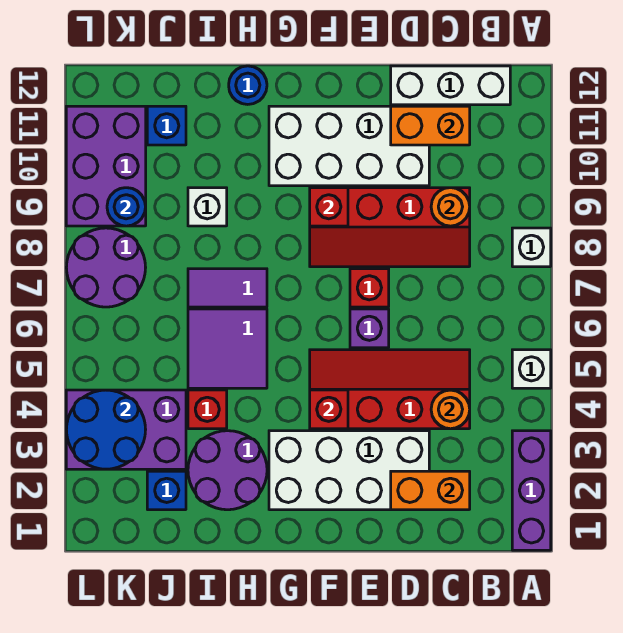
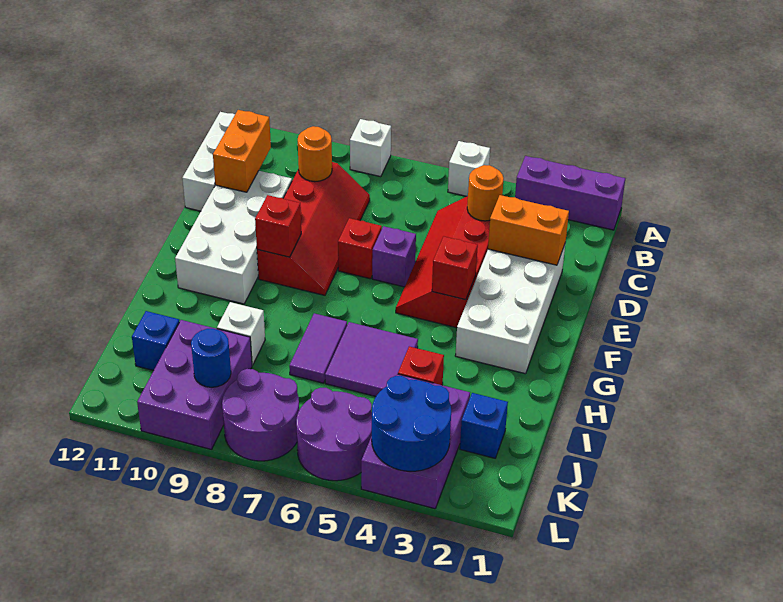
orange brick C2:D2 level 2 -> orange brick D2:D3 level 2
purple round brick H2:I3 level 1 -> purple round brick K5:L6 level 1
blue round brick H12 level 1 -> none
purple brick K9:L11 level 1 -> purple brick J9:L10 level 1

